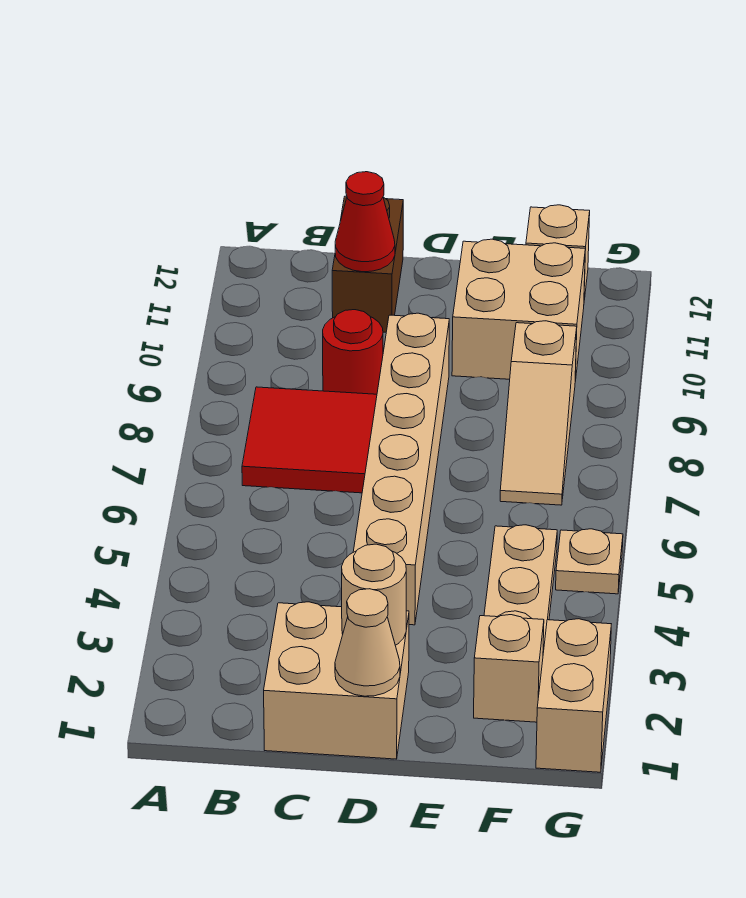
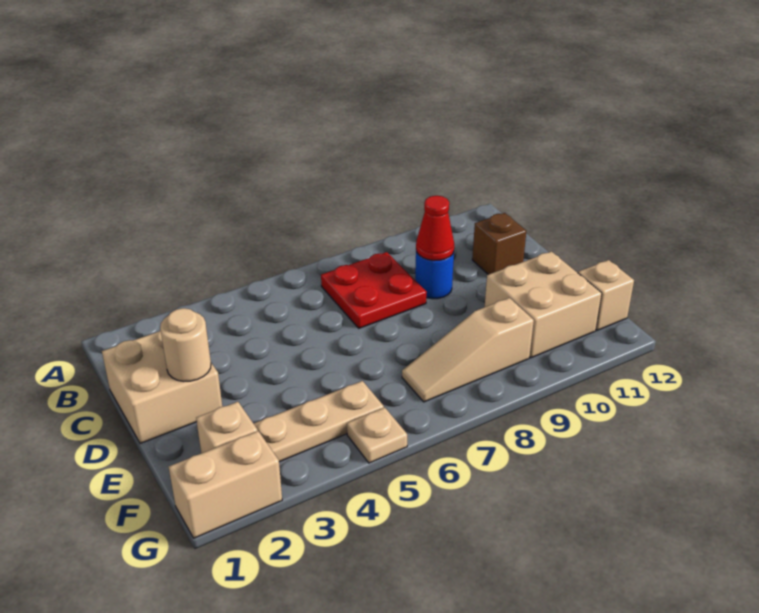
red tile B7:C8 level 1 -> red plate B7:C8 level 1
red round brick C9 level 1 -> blue round brick C9 level 1
brown brick C11:C12 level 1 -> brown brick C11 level 1
red cone C11 level 2 -> red cone C9 level 2
tan cone D1 level 2 -> none
tan brick D4:D9 level 1 -> none

